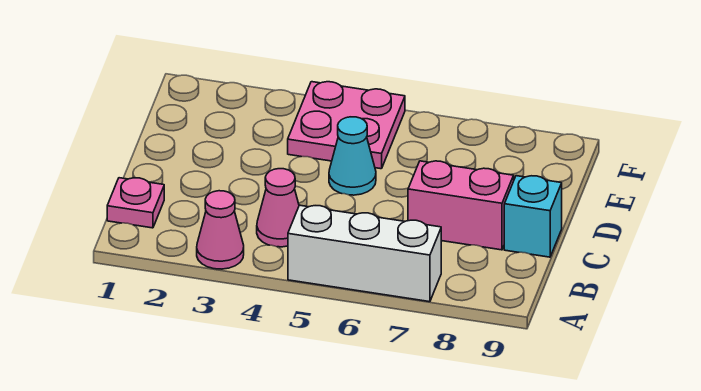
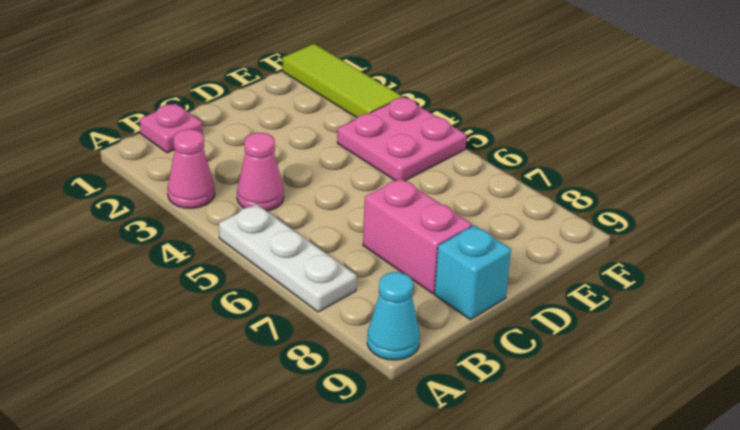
white brick A5:A7 level 1 -> white plate A5:A7 level 1
cyan cone D5 level 1 -> cyan cone A9 level 1
none -> lime tile F1:F3 level 1

